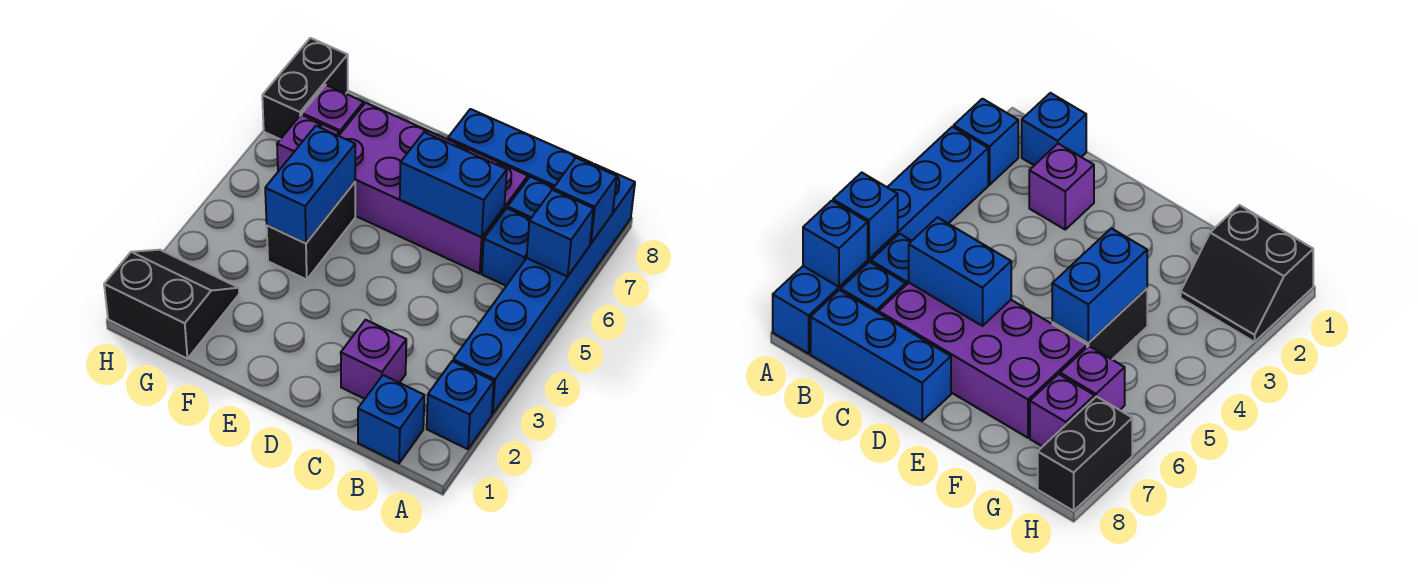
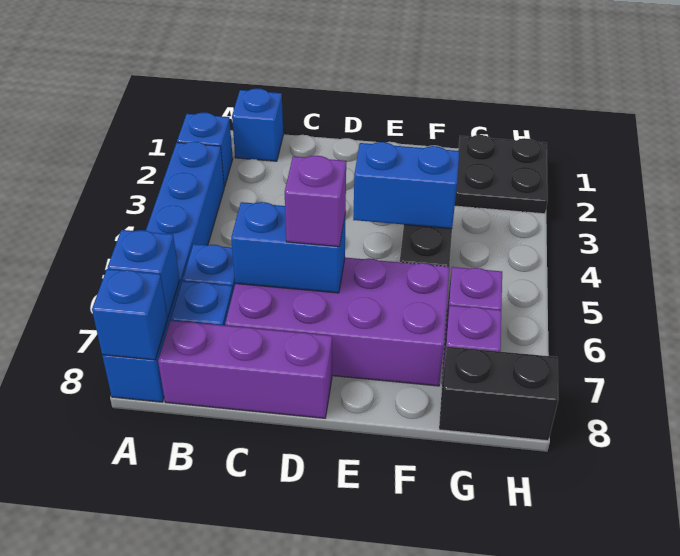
blue brick A6 level 2 -> blue brick A8 level 2
blue brick B8:D8 level 1 -> purple brick B8:D8 level 1
purple brick C2 level 1 -> purple brick D6 level 3
blue brick F4:F5 level 2 -> blue brick E4:F4 level 2
black slope G1:H2 level 1 top 1 -> black plate G1:H2 level 1
black brick H7:H8 level 1 -> black brick G8:H8 level 1

